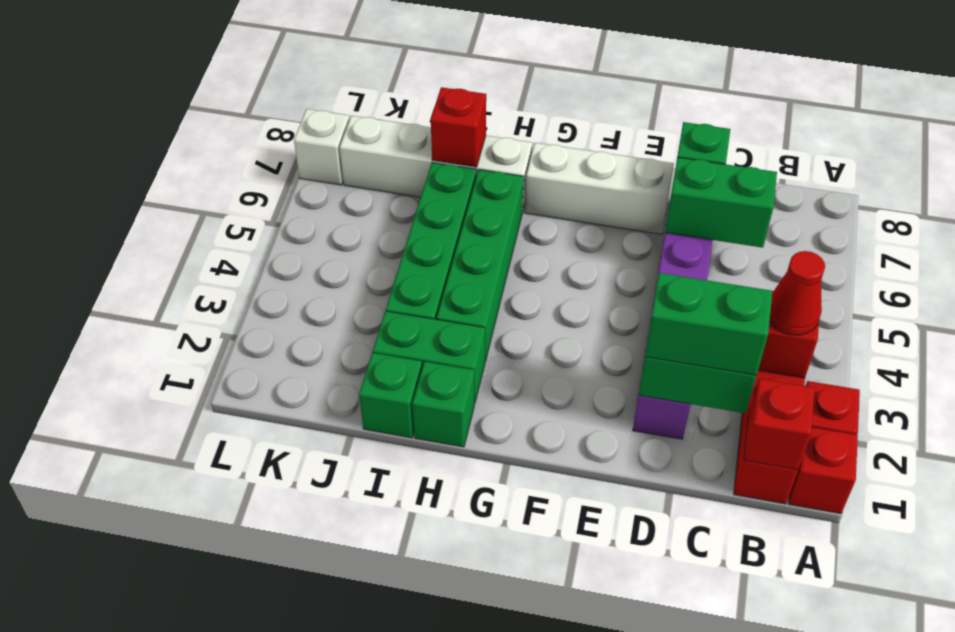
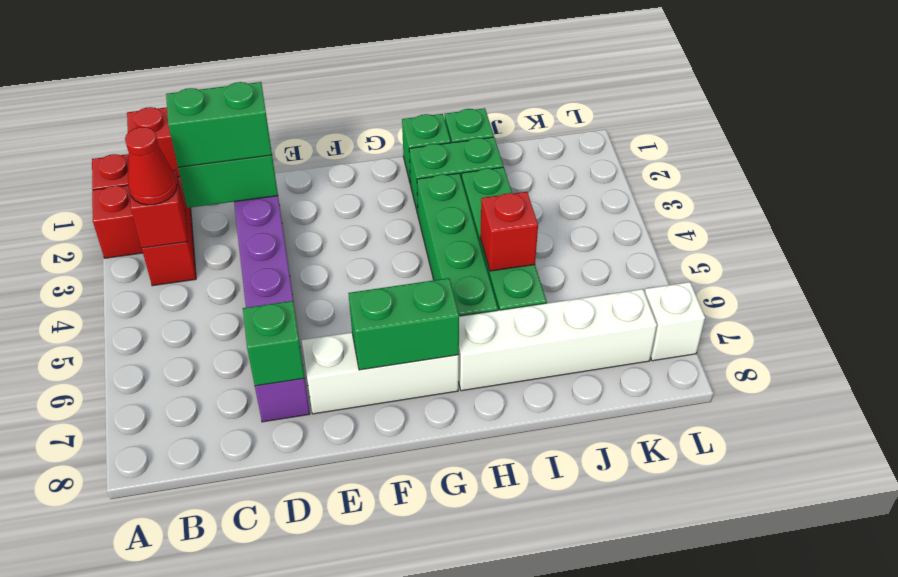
green brick C6:D6 level 2 -> green brick F7:G7 level 2
red brick I7 level 2 -> red brick I5 level 2

